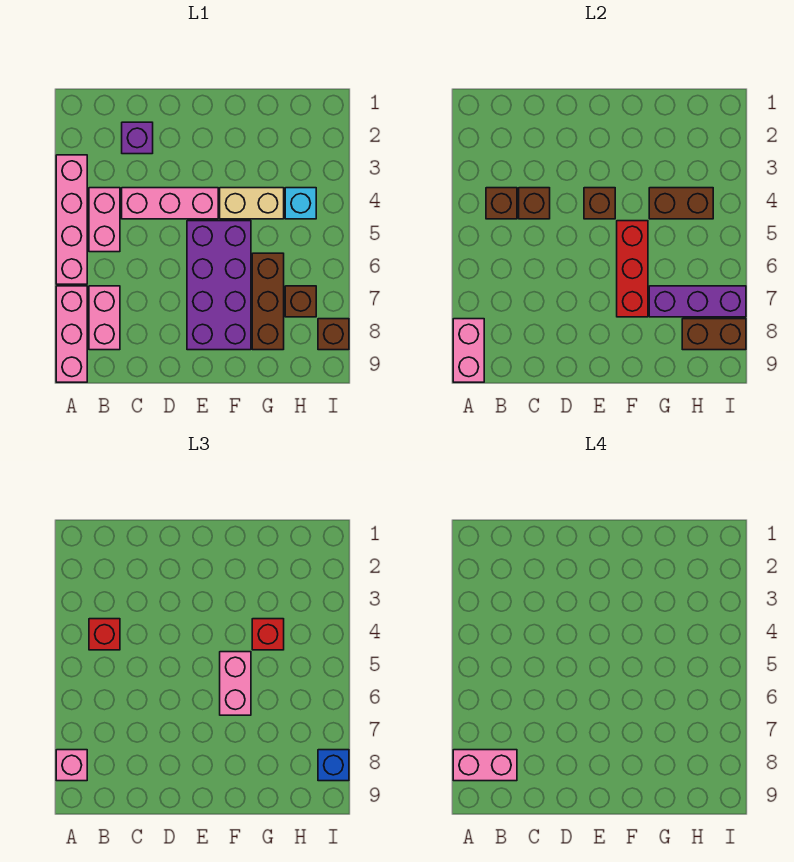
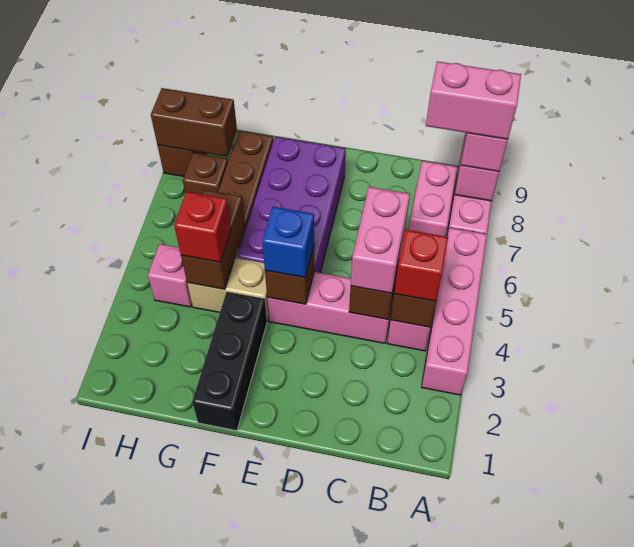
purple brick C2 level 1 -> none
none -> black brick F1:F3 level 1
red brick F5:F7 level 2 -> none
pink brick F5:F6 level 3 -> pink brick C4:C5 level 3
brown brick G4:H4 level 2 -> brown brick G4:G5 level 2
purple brick G7:I7 level 2 -> none
cyan brick H4 level 1 -> pink brick H4 level 1
blue brick I8 level 3 -> blue brick E4 level 3

